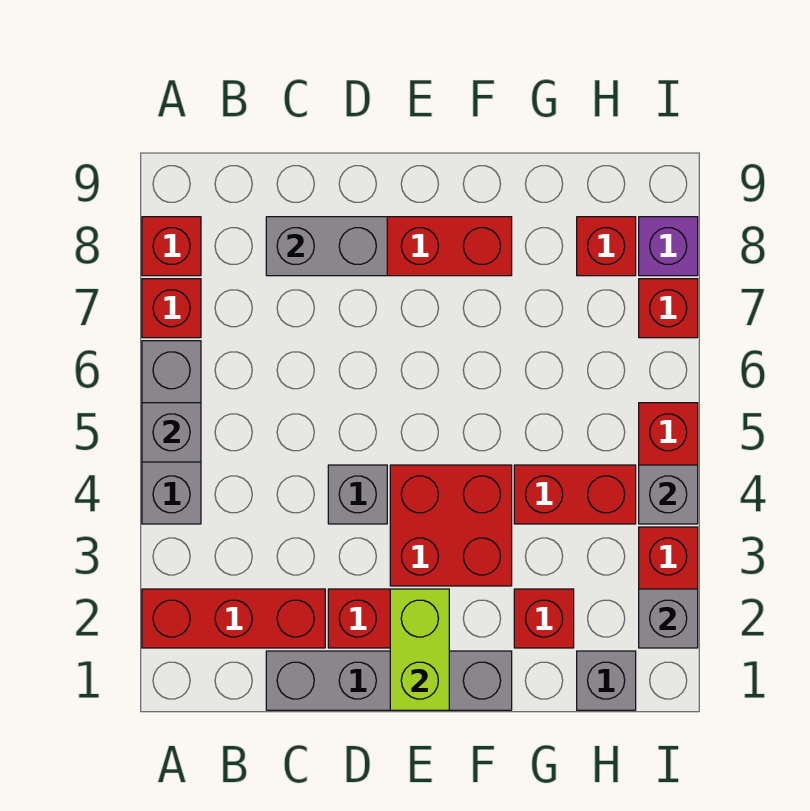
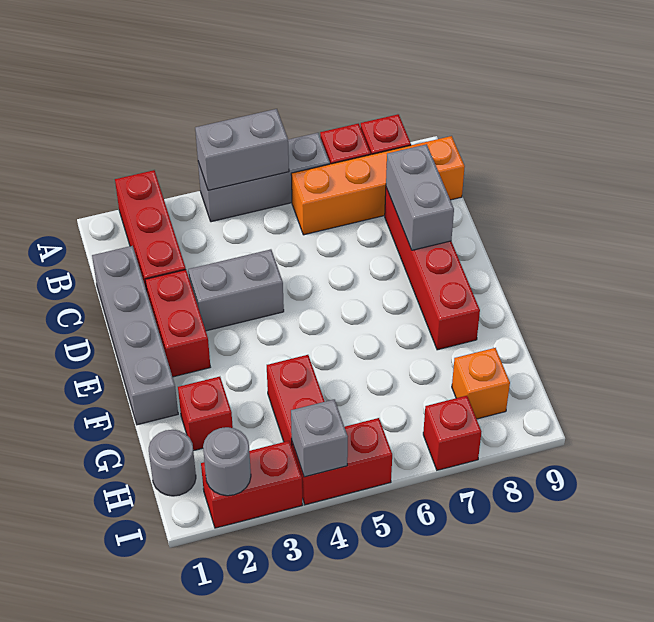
grey brick A5 level 2 -> grey brick A4:A5 level 2
none -> orange brick B6:B9 level 1
grey brick D4 level 1 -> grey brick D3:D4 level 1
lime brick E1:E2 level 2 -> none
red brick E3:F4 level 1 -> none
grey brick H1 level 1 -> grey round brick H1 level 1
red brick H8 level 1 -> orange brick H8 level 1
grey brick I2 level 2 -> grey round brick I2 level 2
purple brick I8 level 1 -> none

